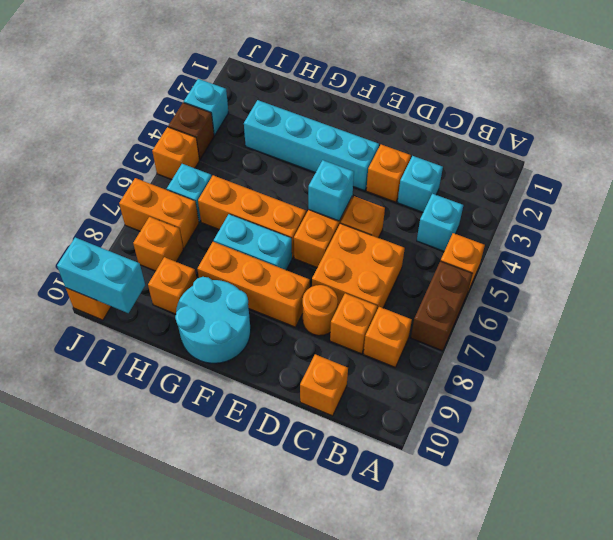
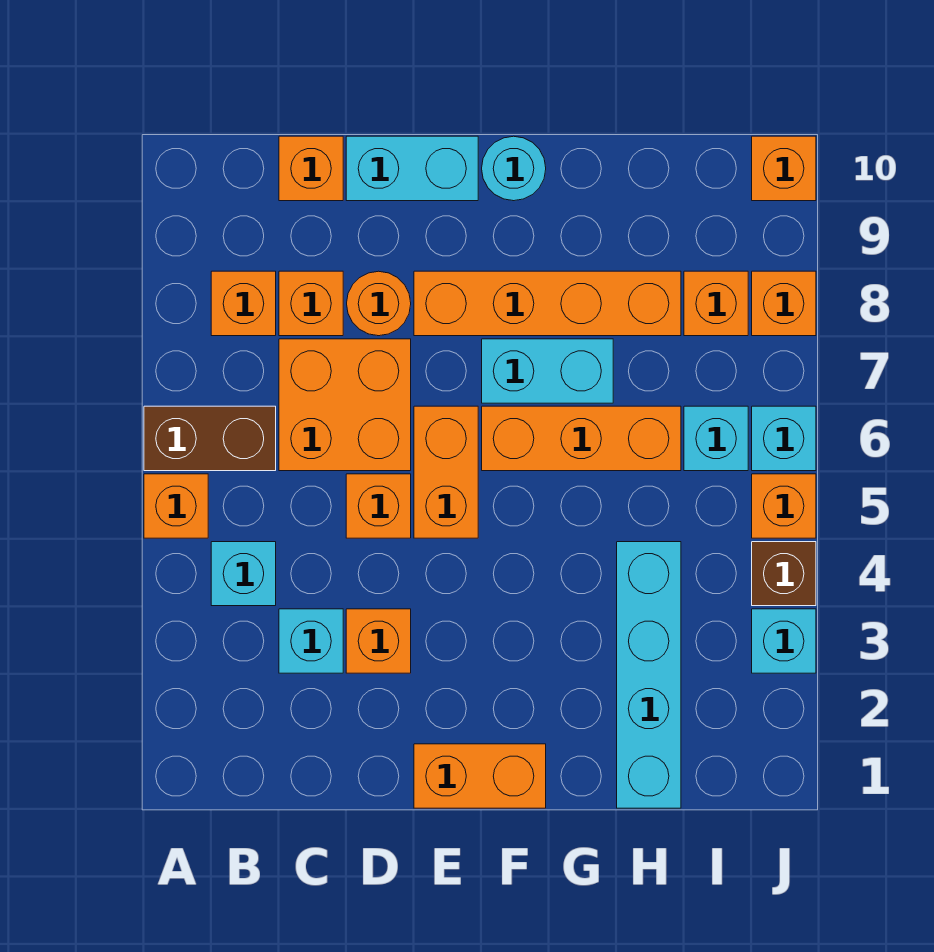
brown brick A6:A7 level 1 -> brown brick A6:B6 level 1
cyan brick E3:H3 level 1 -> cyan brick H1:H4 level 1
cyan brick E5 level 2 -> cyan brick J6 level 1
orange brick E8:G8 level 1 -> orange brick E8:H8 level 1
cyan round brick F9:G10 level 1 -> cyan round brick F10 level 1
orange brick H9 level 1 -> orange brick J8 level 1
orange brick I7:J7 level 1 -> orange brick E1:F1 level 1
cyan brick I10:J10 level 2 -> cyan brick D10:E10 level 1

